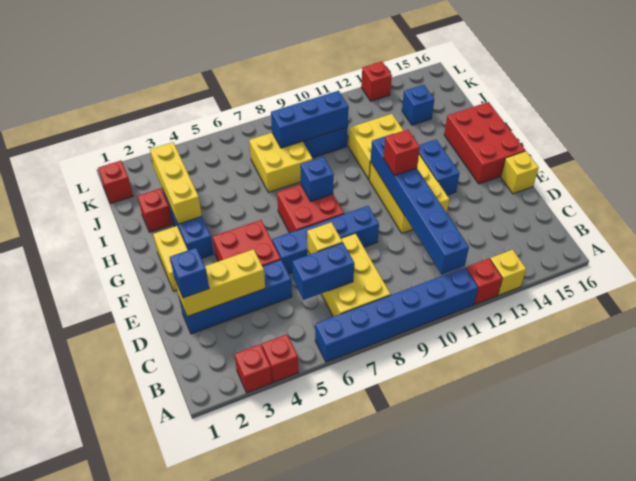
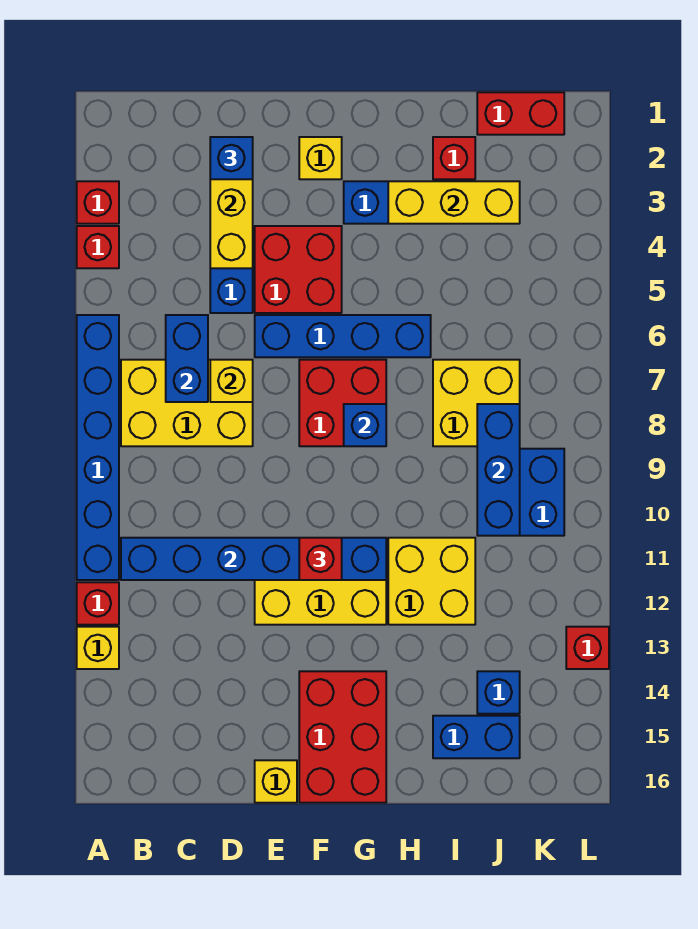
blue brick E6:E9 level 1 -> blue brick E6:H6 level 1
yellow brick F2:G2 level 1 -> yellow brick F2 level 1
blue brick F13:G13 level 1 -> blue brick I15:J15 level 1
red brick F15:H16 level 1 -> red brick F14:G16 level 1
red brick K1 level 1 -> red brick J1:K1 level 1

